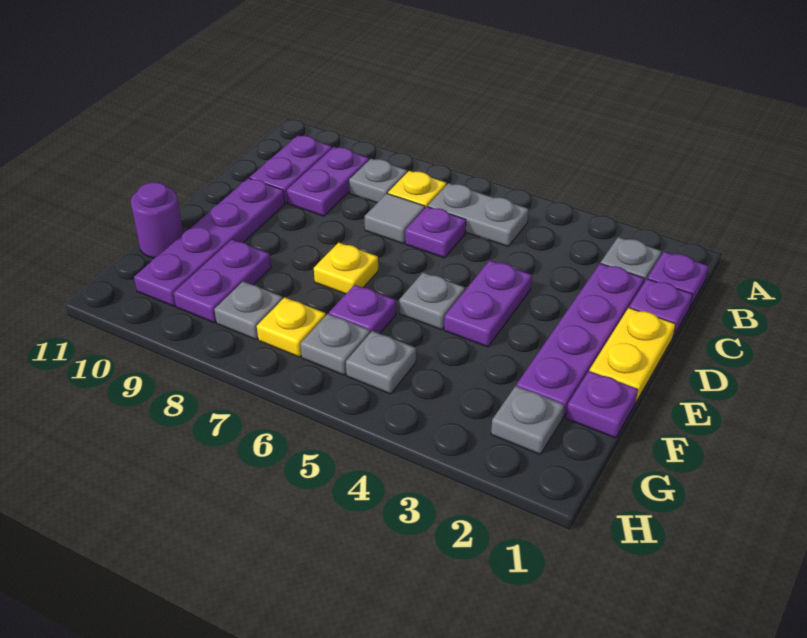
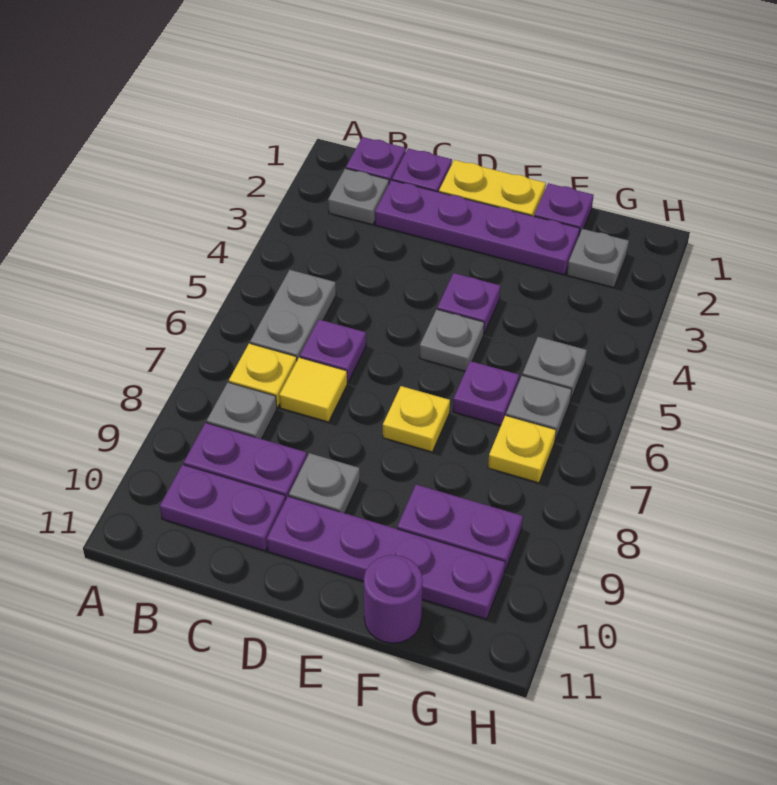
grey tile C7 level 1 -> yellow tile C7 level 1
purple plate D4:E4 level 1 -> purple plate E4 level 1
grey plate G8 level 1 -> grey plate D9 level 1

